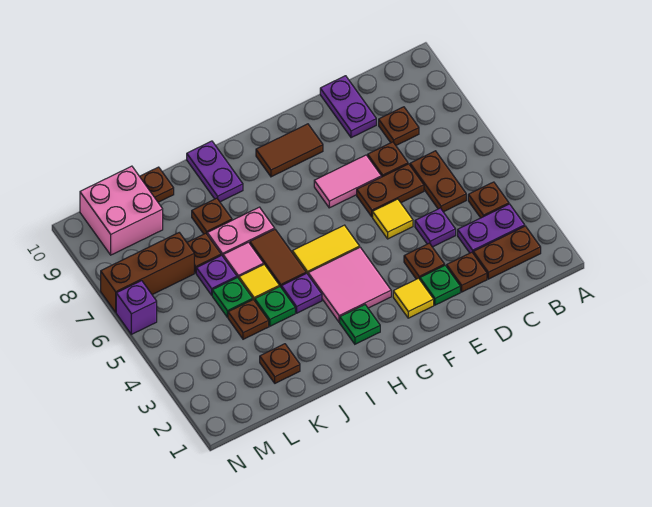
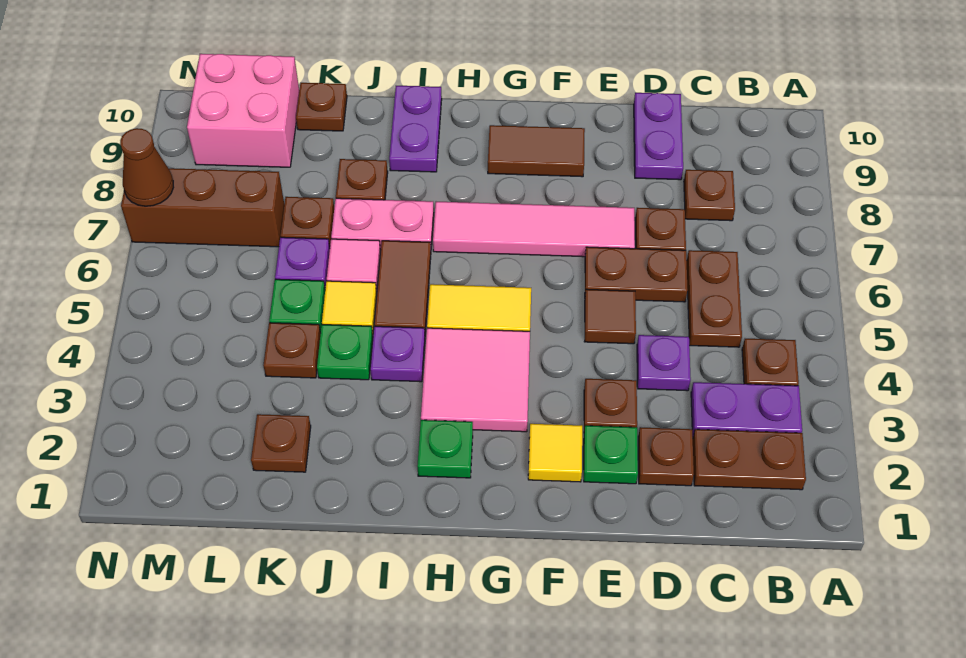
yellow tile E5 level 1 -> brown tile E5 level 1
pink tile E7:F7 level 1 -> pink tile E7:H7 level 1
purple brick N6 level 1 -> none
none -> brown cone N7 level 2

